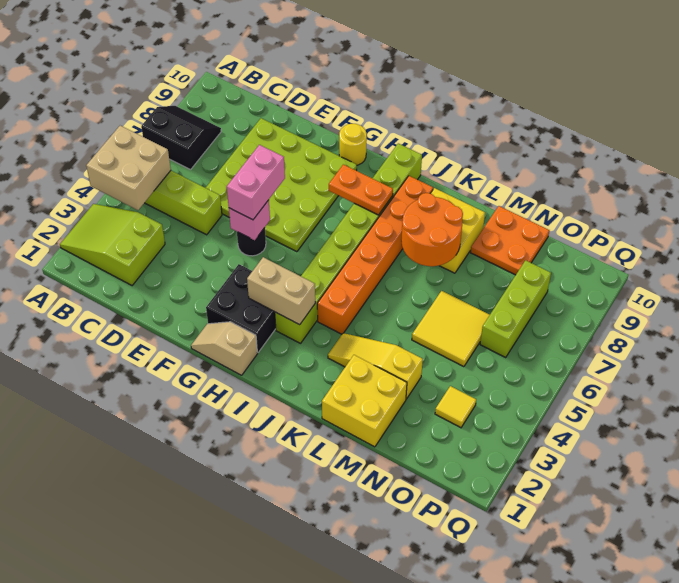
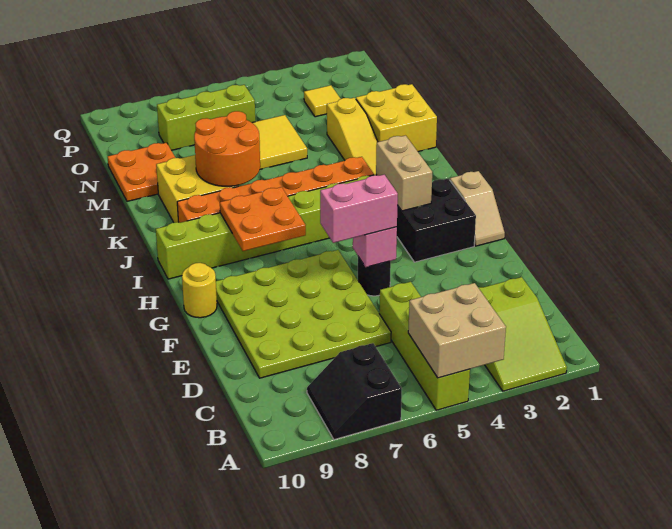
orange plate H8:I8 level 2 -> orange plate H7:I8 level 2

